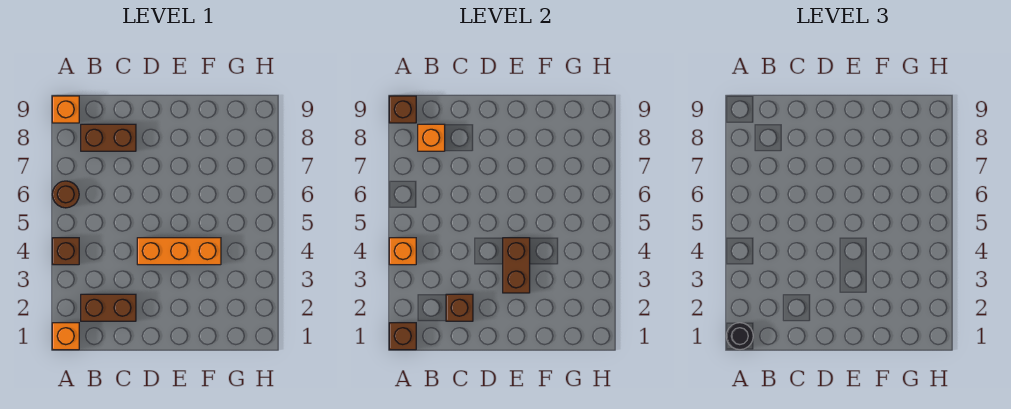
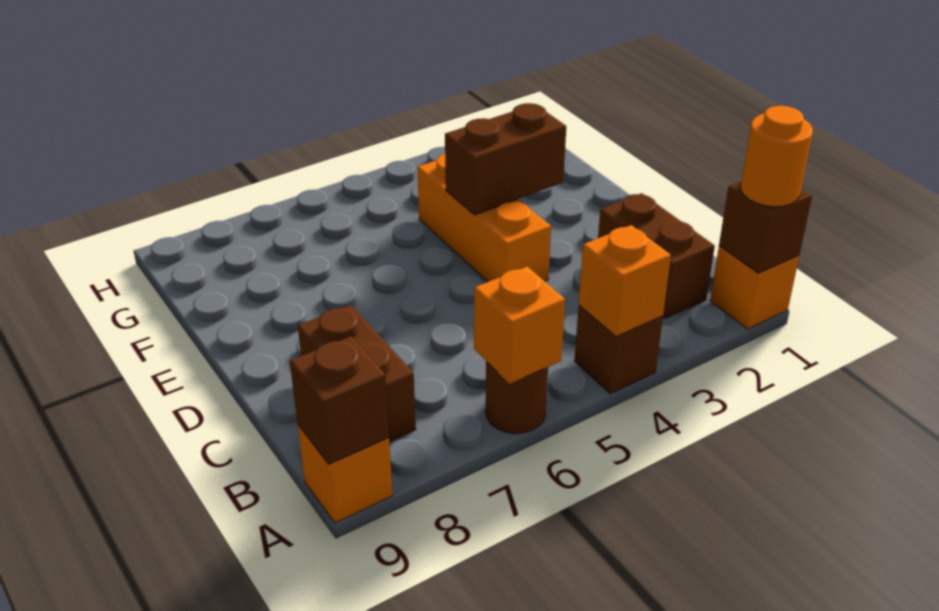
black round brick A1 level 3 -> orange round brick A1 level 3
orange brick B8 level 2 -> orange brick A6 level 2
brown brick C2 level 2 -> none

